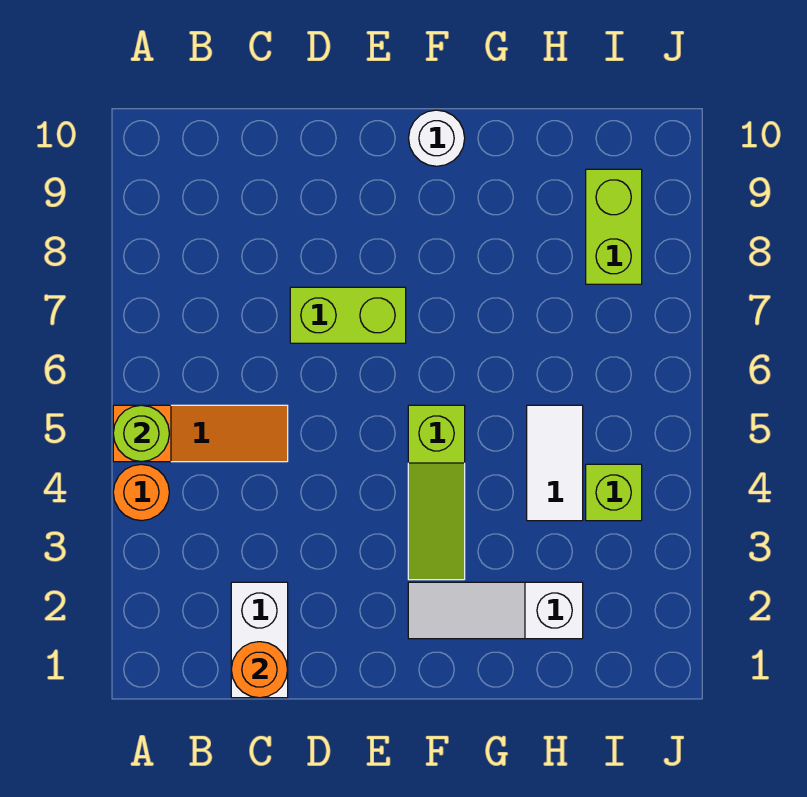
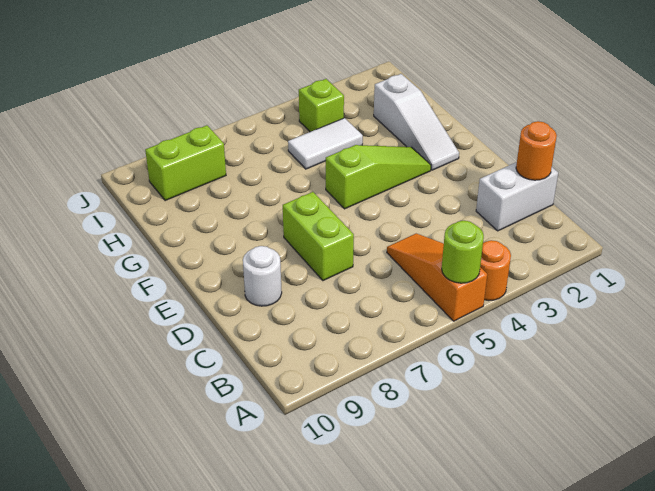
white round brick F10 level 1 -> white round brick D9 level 1

